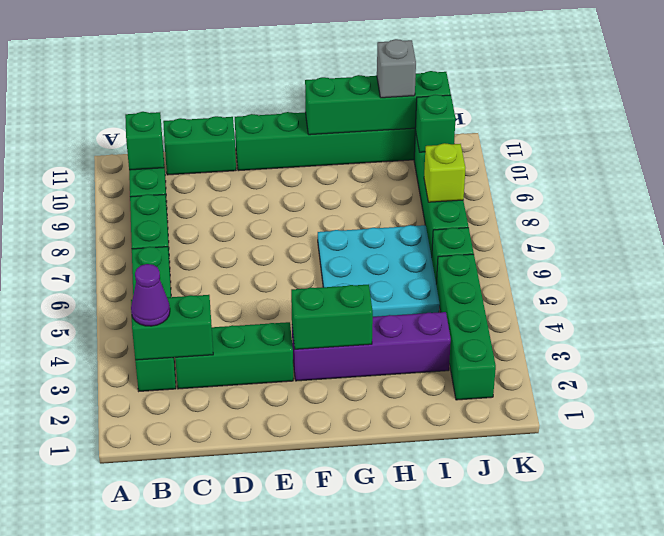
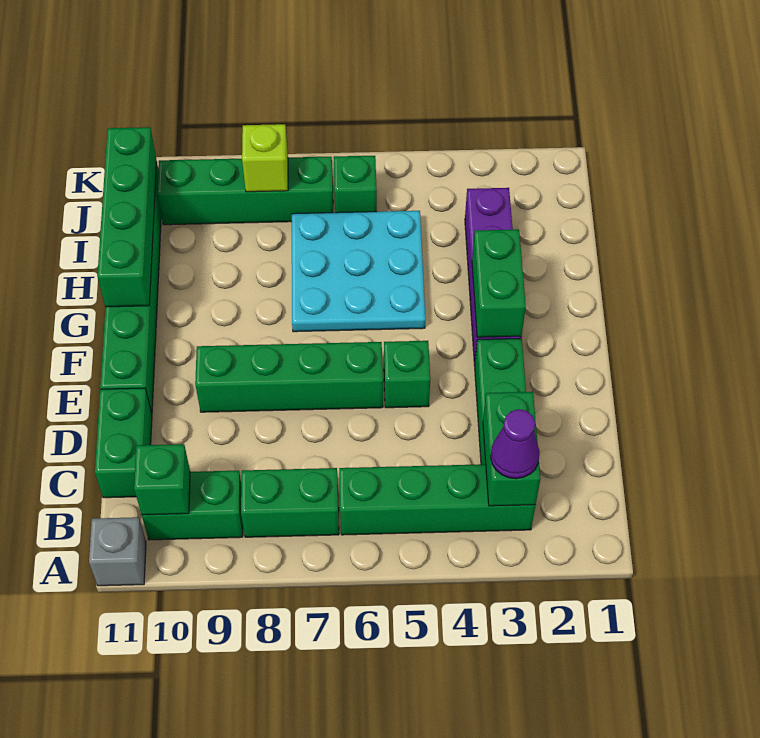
grey brick I11 level 3 -> grey brick A11 level 1
green brick J2:J5 level 1 -> green brick E6:E9 level 1
green brick J10 level 2 -> green brick E5 level 1

